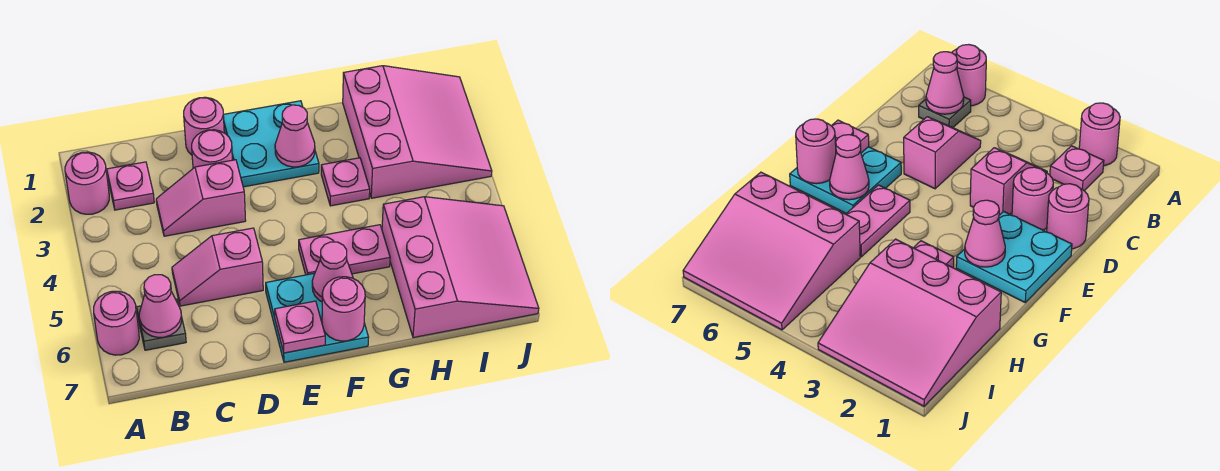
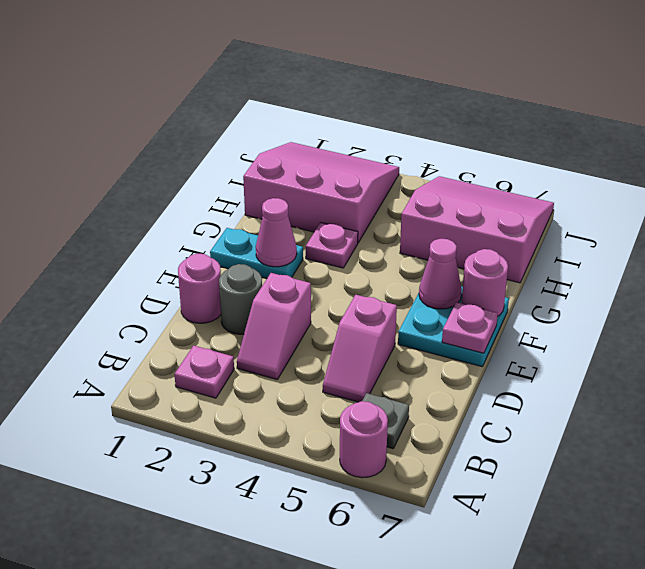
pink round brick A2 level 1 -> none
pink cone B6 level 2 -> none
pink round brick D2 level 1 -> grey round brick D2 level 1
cyan plate E1:F2 level 1 -> cyan plate F1:F2 level 1
pink plate F5:G5 level 1 -> none

